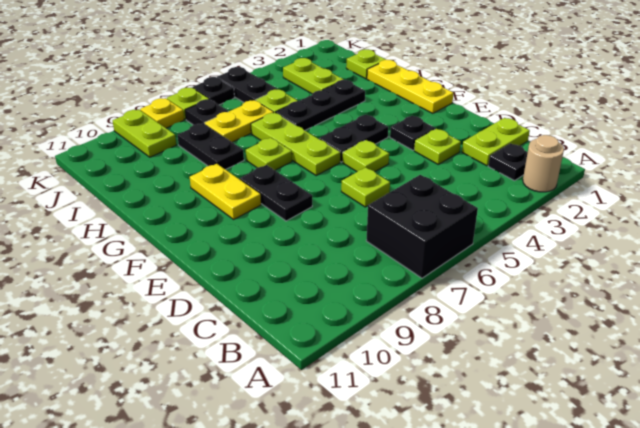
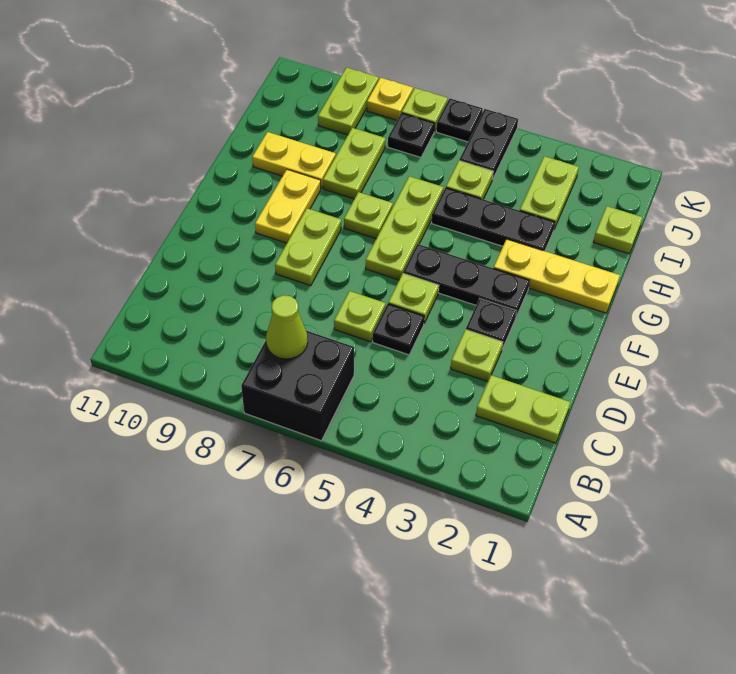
tan round brick A2 level 1 -> none
black plate B2 level 1 -> black plate D5 level 1
none -> lime cone B7 level 2
black plate E8:F8 level 1 -> lime plate E8:F8 level 1
yellow plate F1:H1 level 1 -> yellow plate G1:G3 level 1
black plate F4:F5 level 1 -> black plate F3:F5 level 1
black plate H8:I8 level 1 -> lime plate H8:I8 level 1
yellow plate I6:I7 level 1 -> yellow plate H9:H10 level 1

